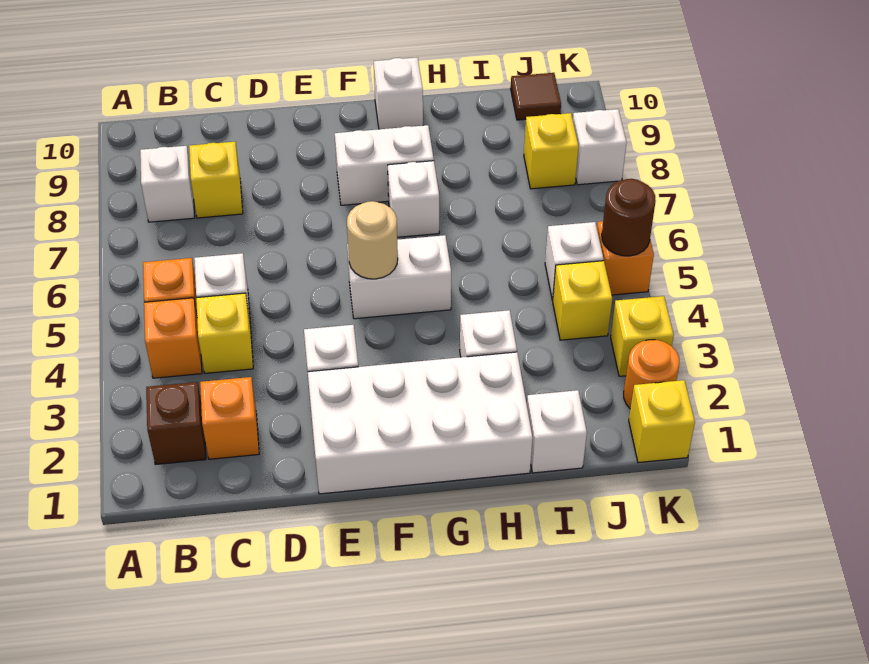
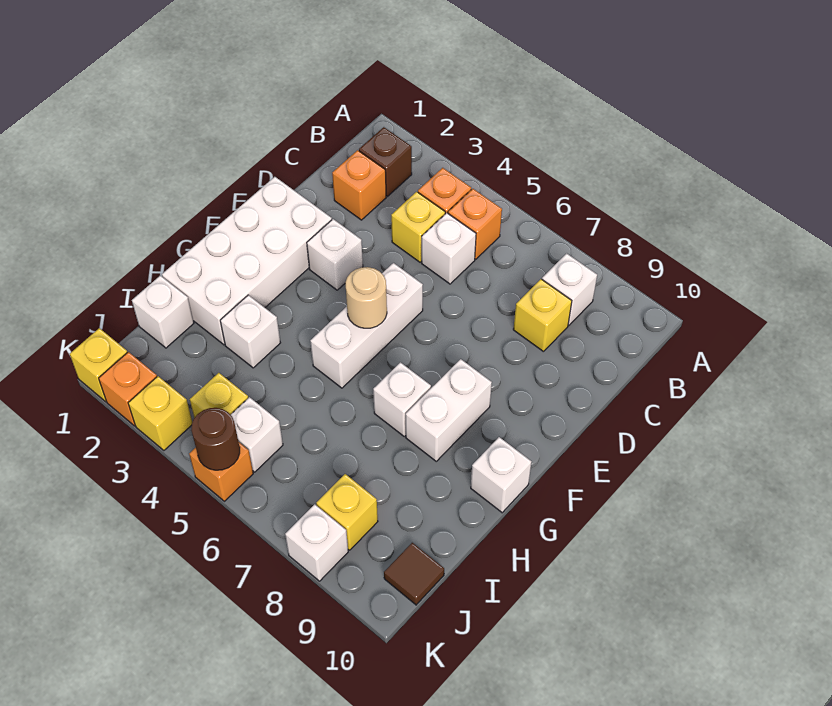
white brick F5:G5 level 1 -> white brick E5:G5 level 1
orange round brick K2 level 1 -> orange brick K2 level 1

